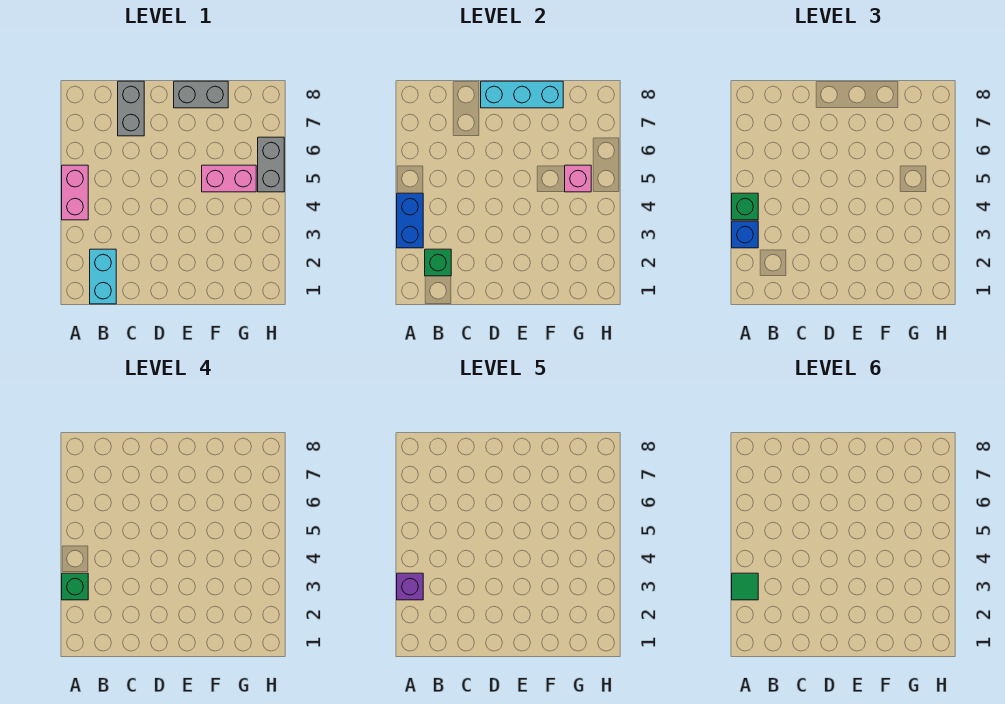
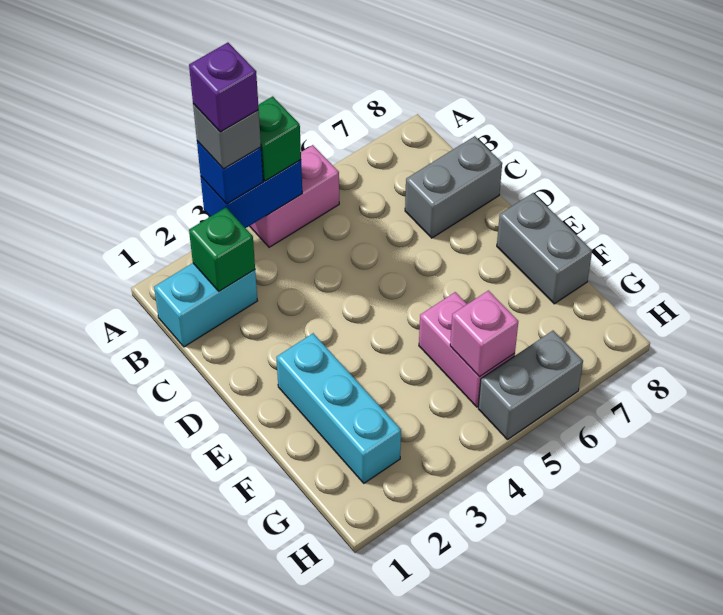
green brick A3 level 4 -> grey brick A3 level 4
green tile A3 level 6 -> none
cyan brick D8:F8 level 2 -> cyan brick E2:G2 level 1

